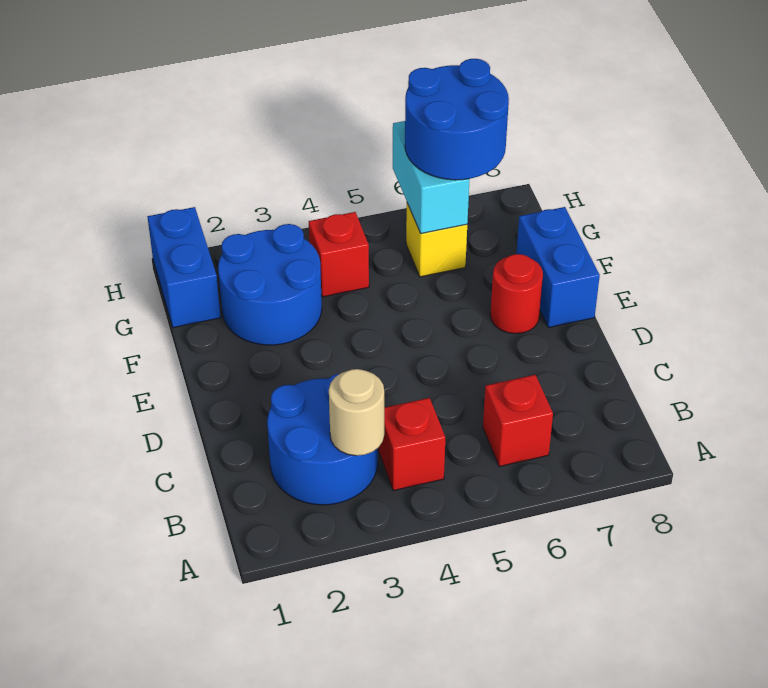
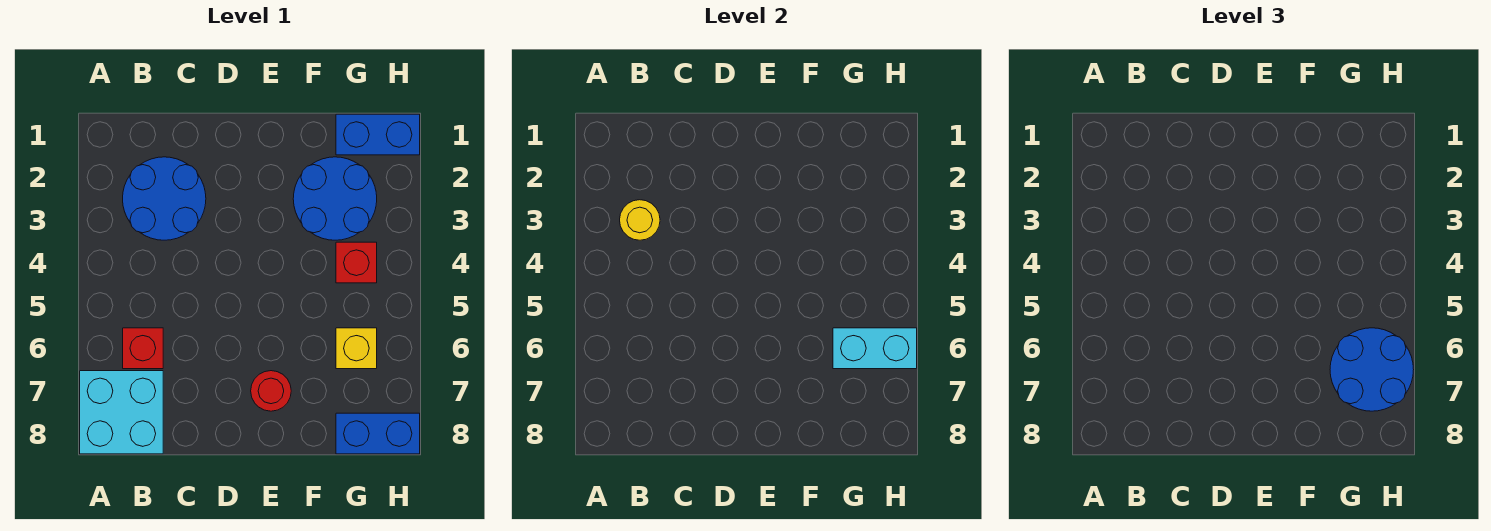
none -> cyan brick A7:B8 level 1
tan round brick B3 level 2 -> yellow round brick B3 level 2
red brick B4 level 1 -> none
blue brick E8:F8 level 1 -> blue brick G8:H8 level 1

